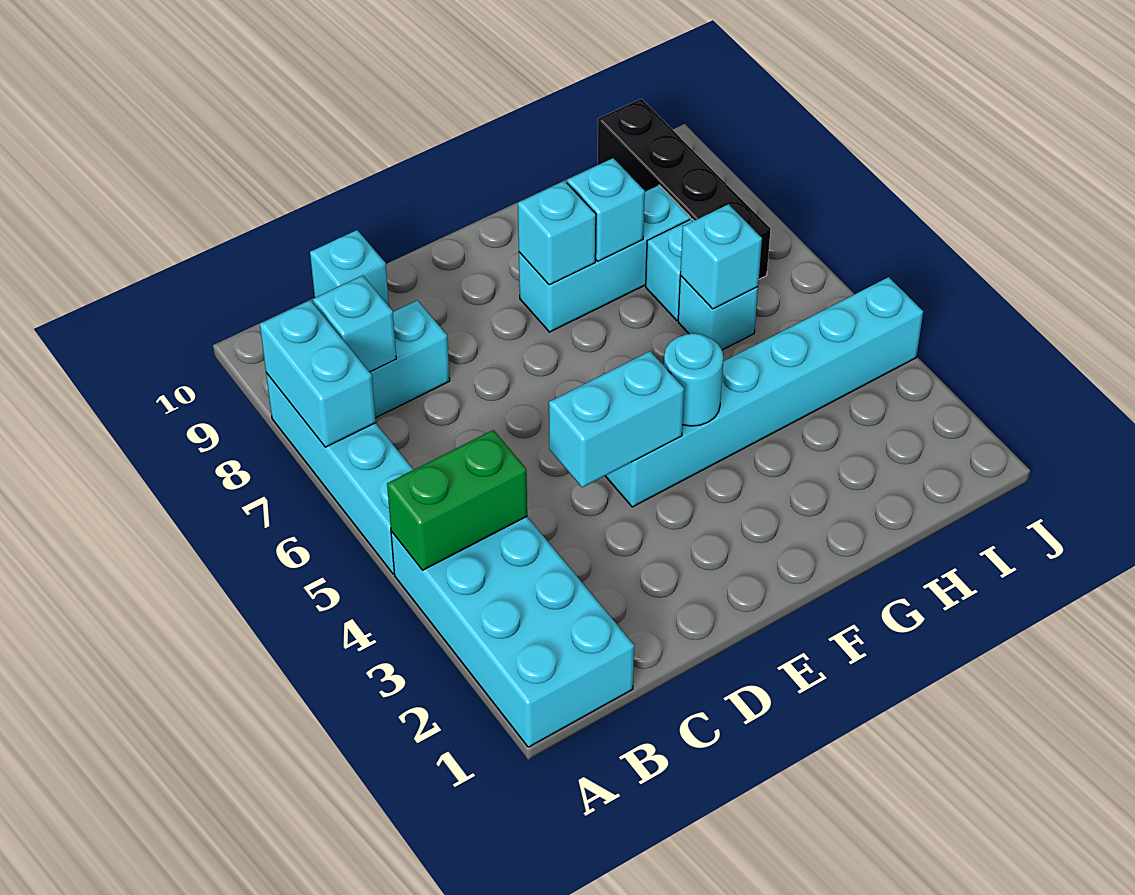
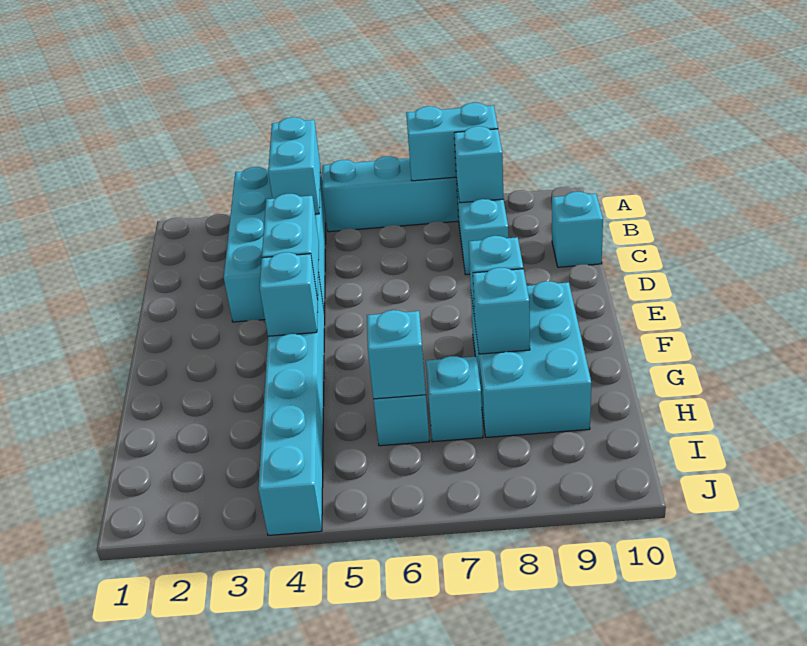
cyan brick A1:B4 level 1 -> cyan brick A3:D4 level 1
green brick A4:B4 level 2 -> cyan brick A4:B4 level 2
cyan round brick F4 level 2 -> cyan brick F4 level 2
cyan brick F8:H8 level 1 -> cyan brick F8:H9 level 1
black brick I7:I10 level 1 -> none

